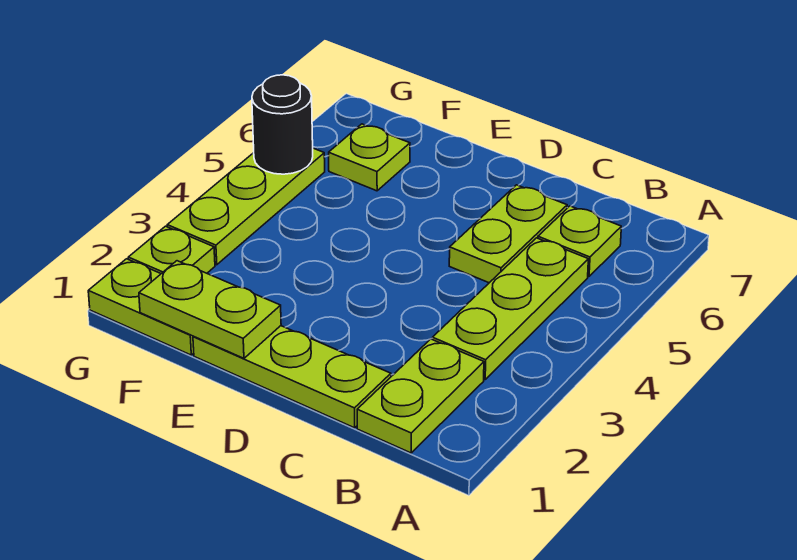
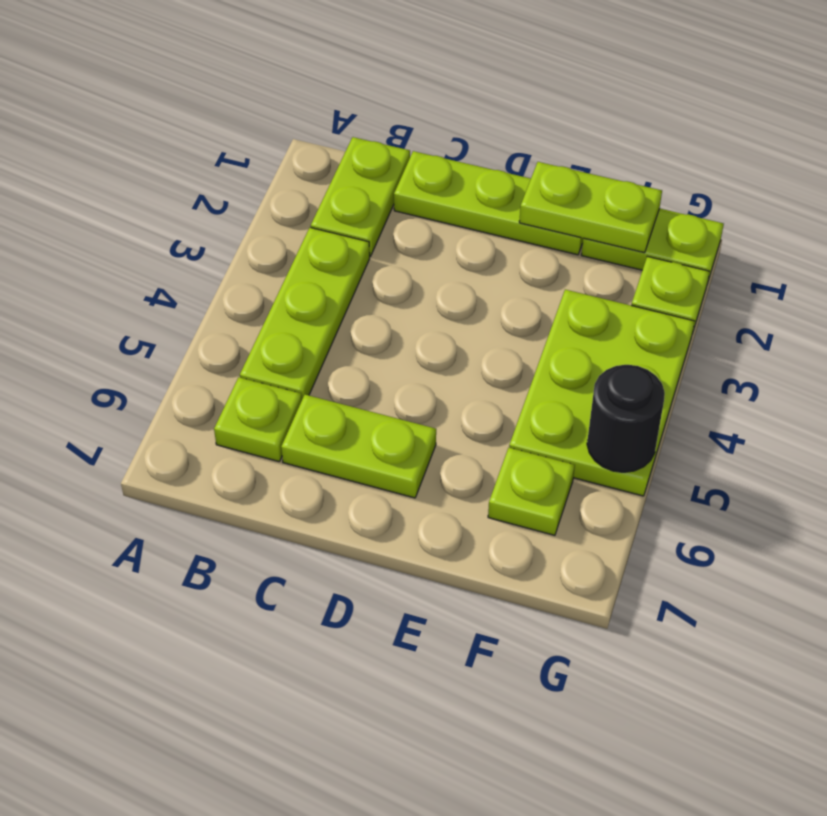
lime plate C5:C6 level 1 -> lime plate C6:D6 level 1
lime plate G3:G5 level 1 -> lime plate F3:G5 level 1

